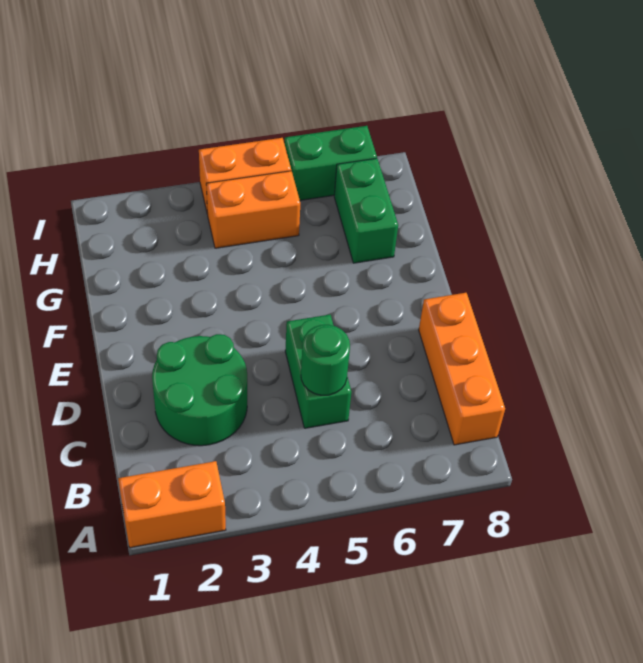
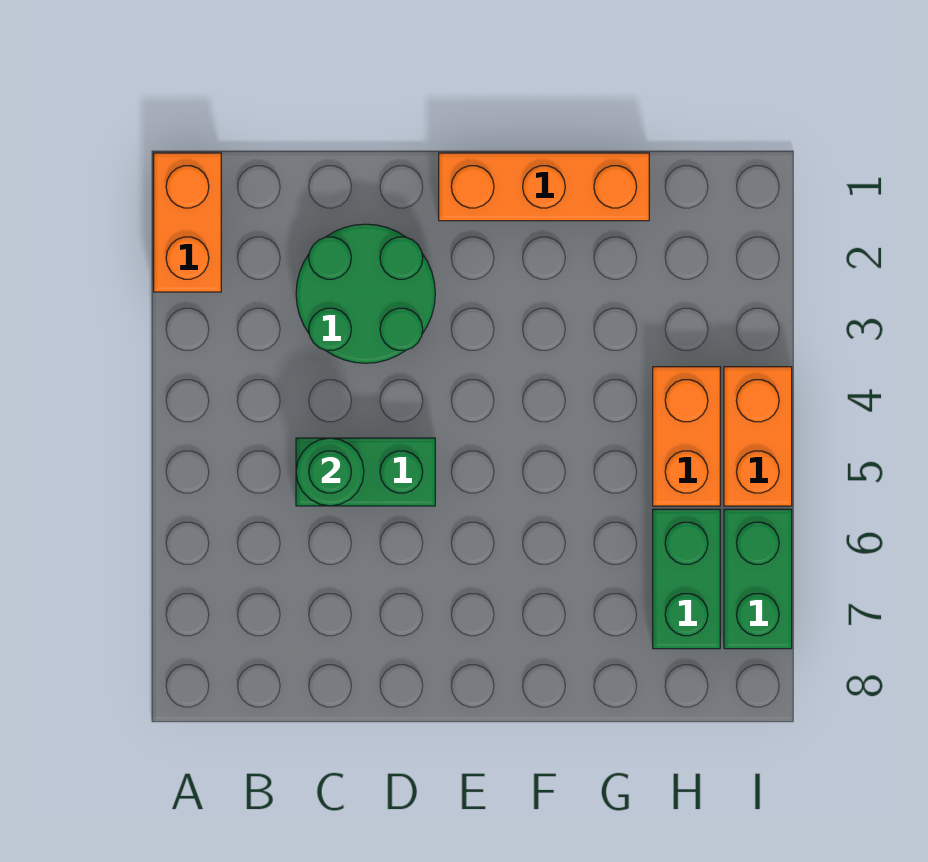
orange brick B8:D8 level 1 -> orange brick E1:G1 level 1
green brick G7:H7 level 1 -> green brick H6:H7 level 1

